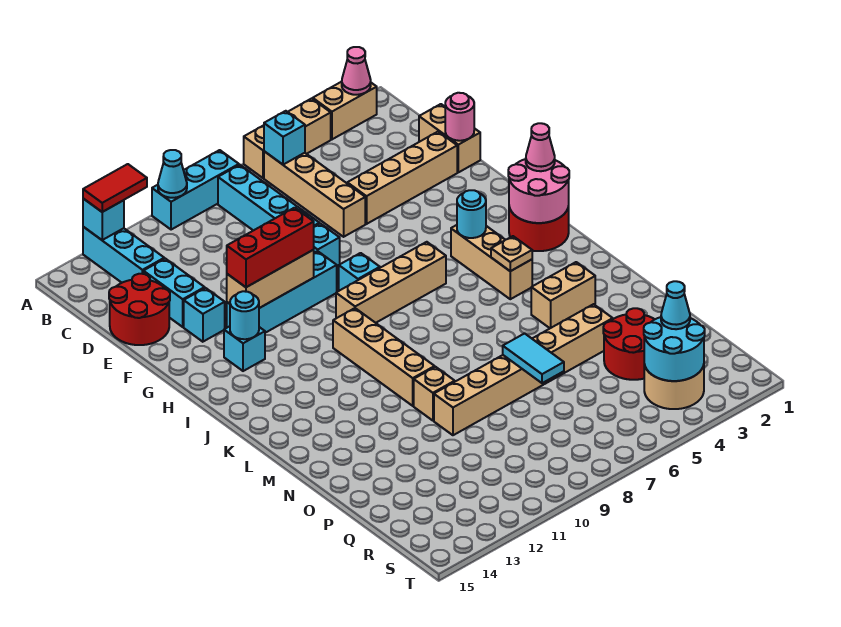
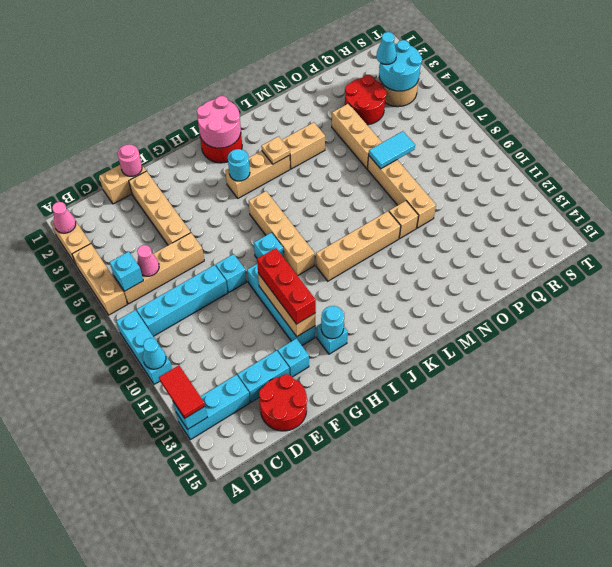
pink cone I1 level 3 -> pink cone C6 level 2
tan brick M3:M4 level 1 -> tan brick L4:M4 level 1

